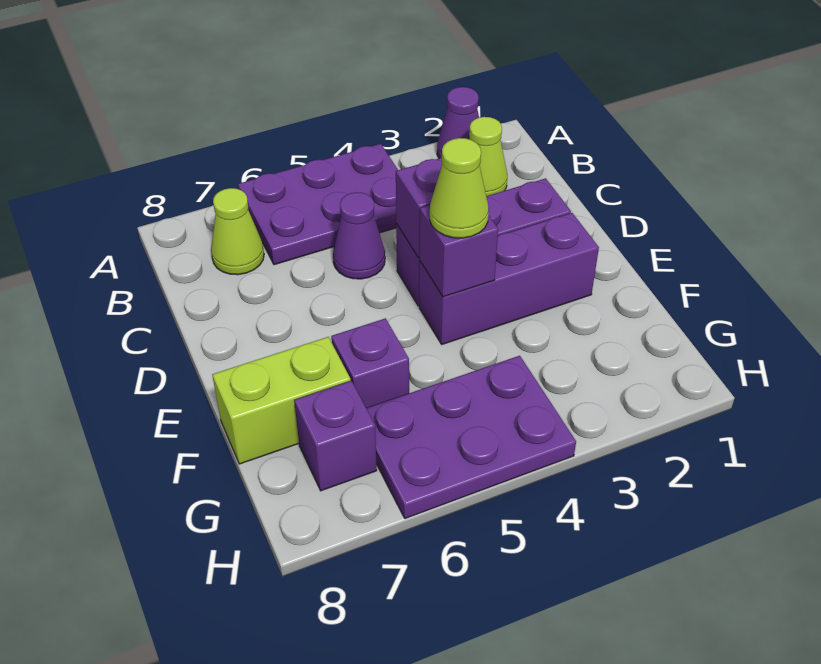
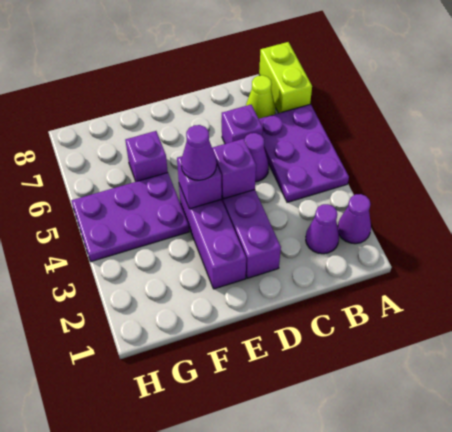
lime cone B2 level 1 -> purple cone B2 level 1
lime cone E4 level 3 -> purple cone E4 level 3
lime brick F7:F8 level 1 -> lime brick A7:A8 level 1
purple plate G4:H6 level 1 -> purple plate F4:H5 level 1
purple brick G7 level 1 -> purple brick C6 level 1

